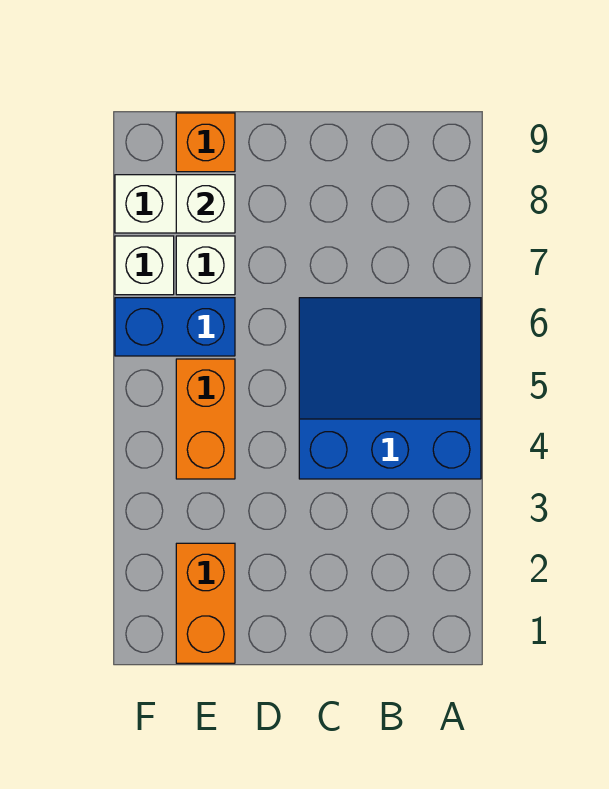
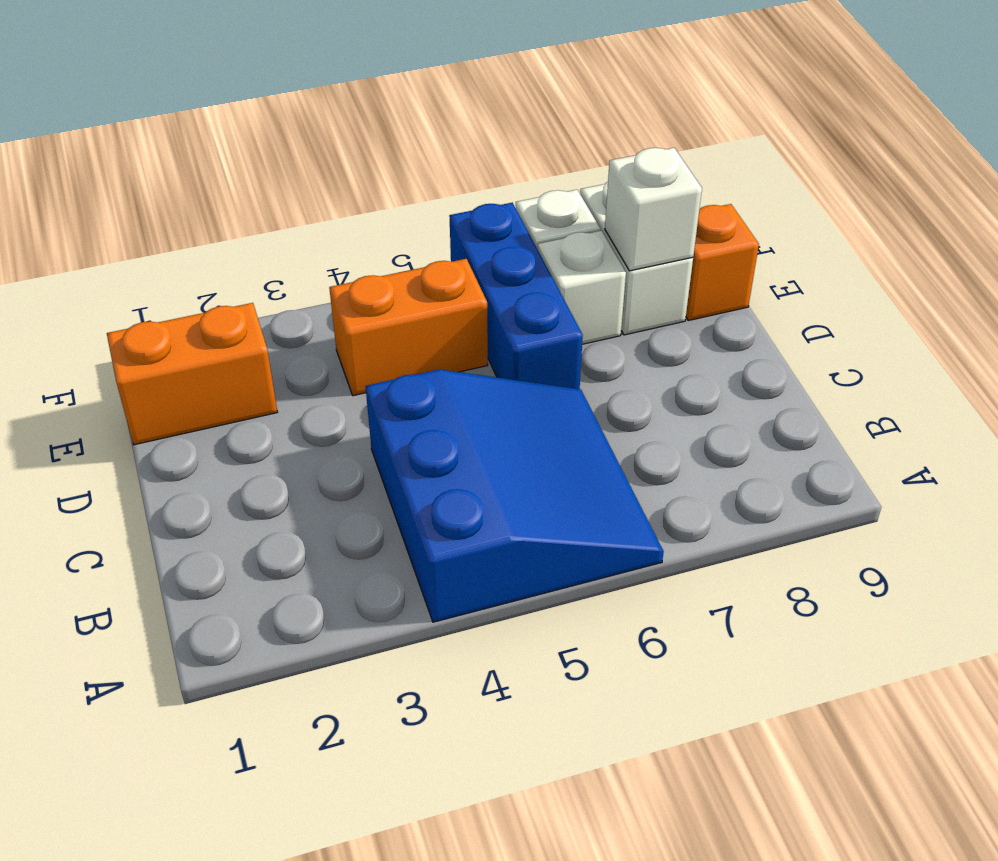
blue brick E6:F6 level 1 -> blue brick D6:F6 level 1

